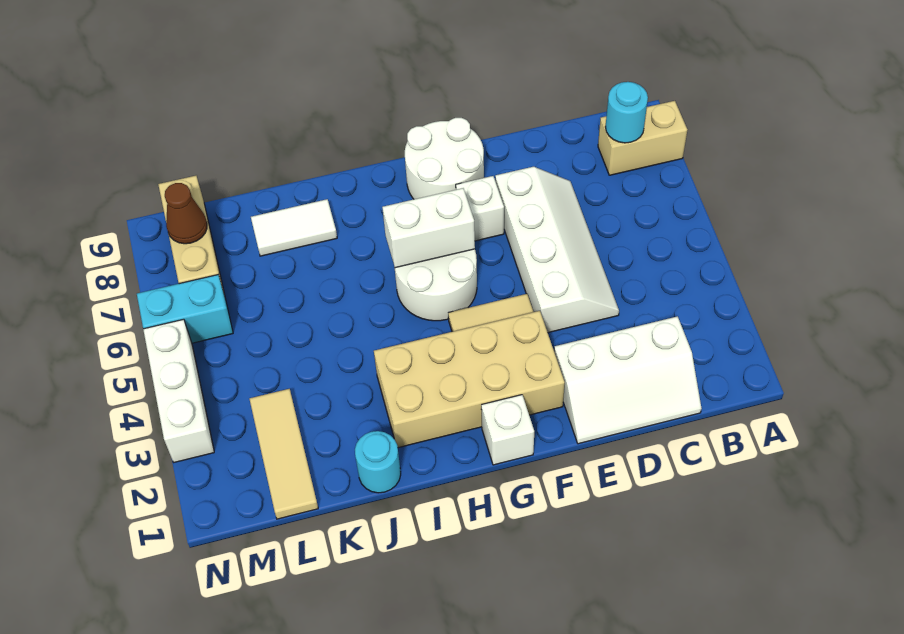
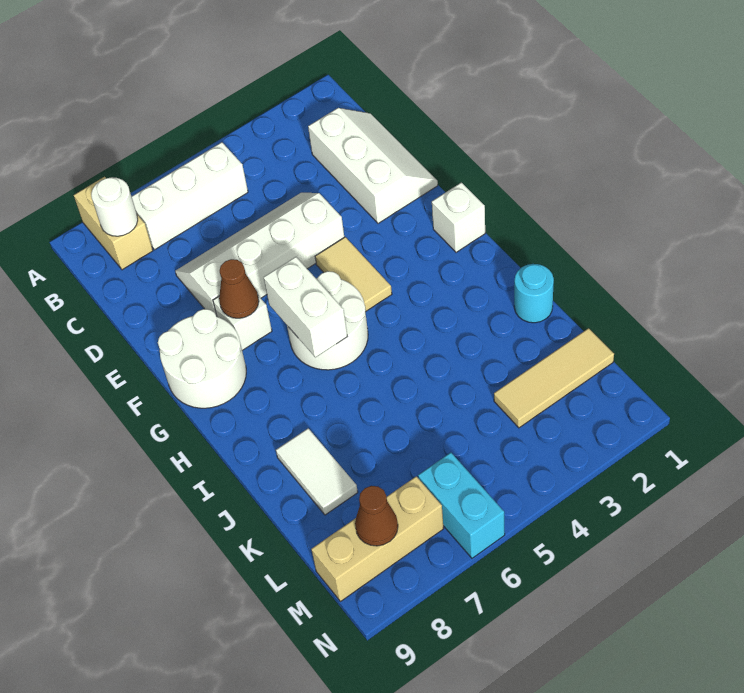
cyan round brick B8 level 2 -> white round brick B8 level 2
tan brick F2:I3 level 1 -> none
none -> brown cone F7 level 2
white brick N3:N5 level 1 -> white brick B5:B7 level 1

